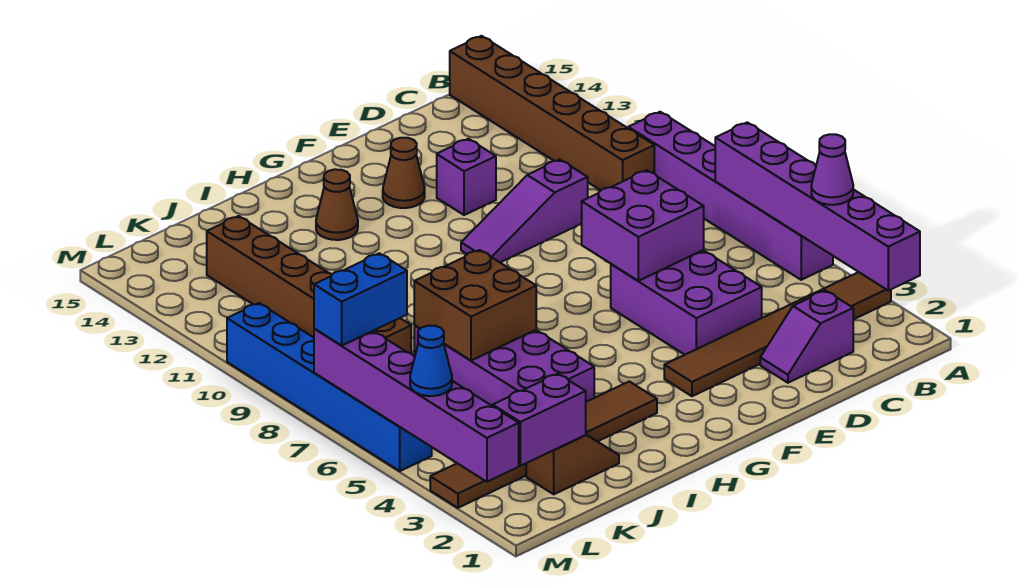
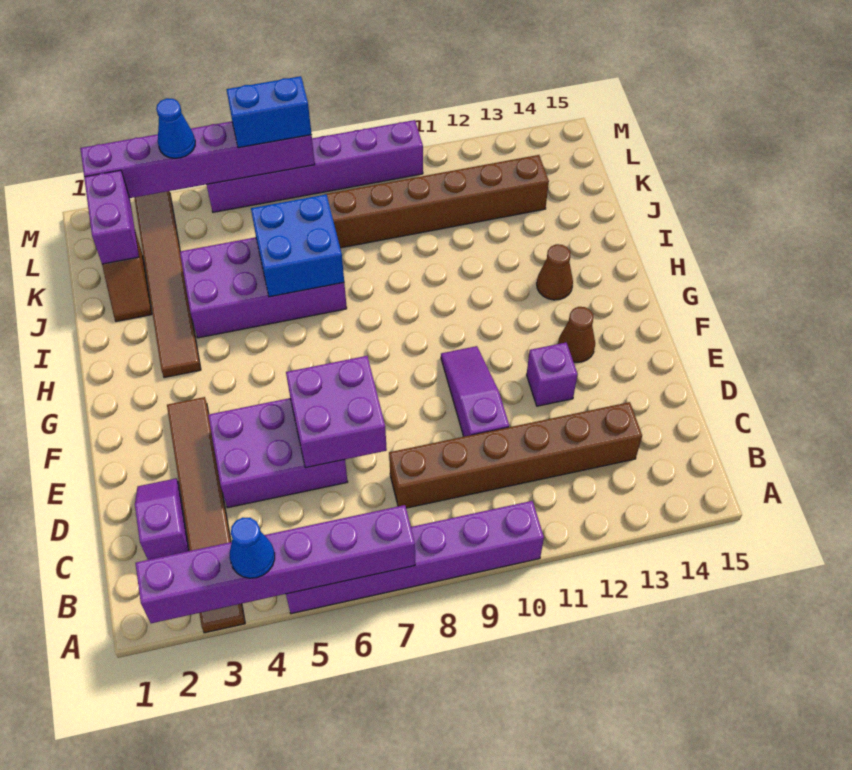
purple cone A4 level 3 -> blue cone A4 level 3
brown brick B10:B15 level 1 -> brown brick C8:C13 level 1
brown brick I6:J7 level 2 -> blue brick I6:J7 level 2
blue brick L7:M7 level 3 -> blue brick M6:M7 level 3
blue brick M5:M10 level 1 -> purple brick M5:M10 level 1

